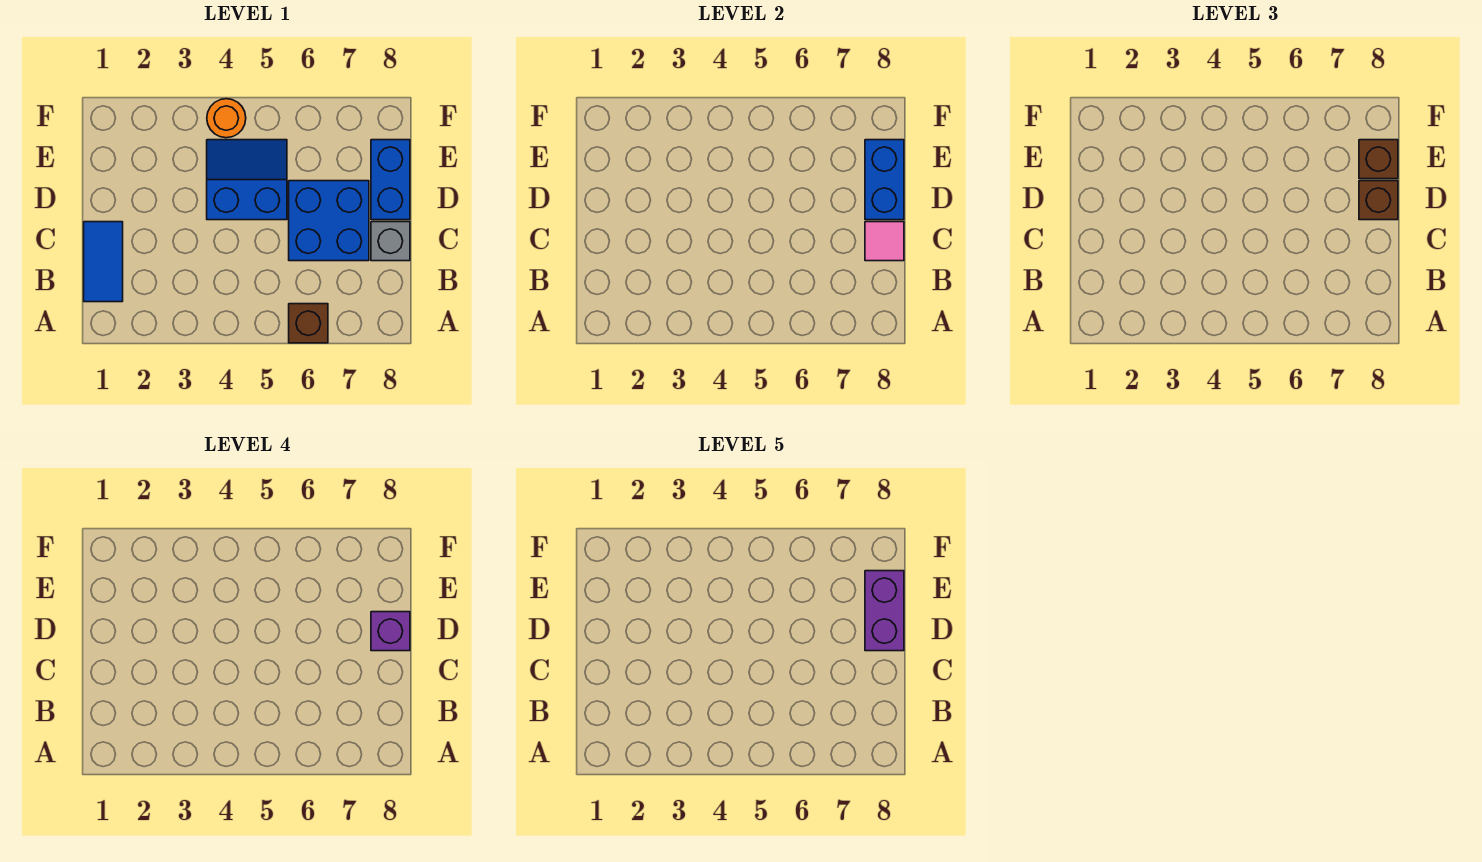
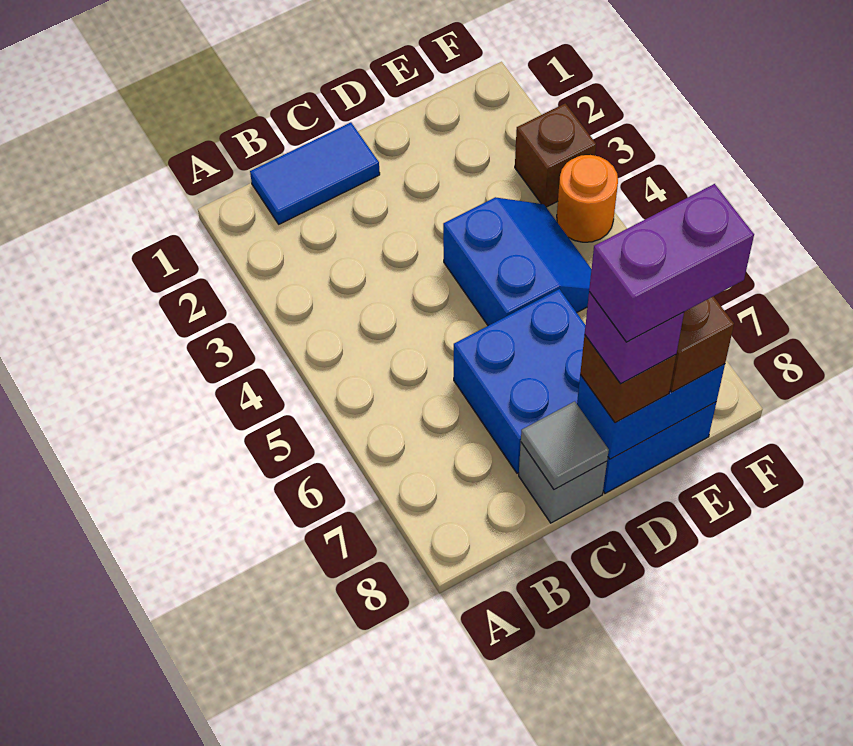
brown brick A6 level 1 -> brown brick F3 level 1
pink tile C8 level 2 -> grey tile C8 level 2

